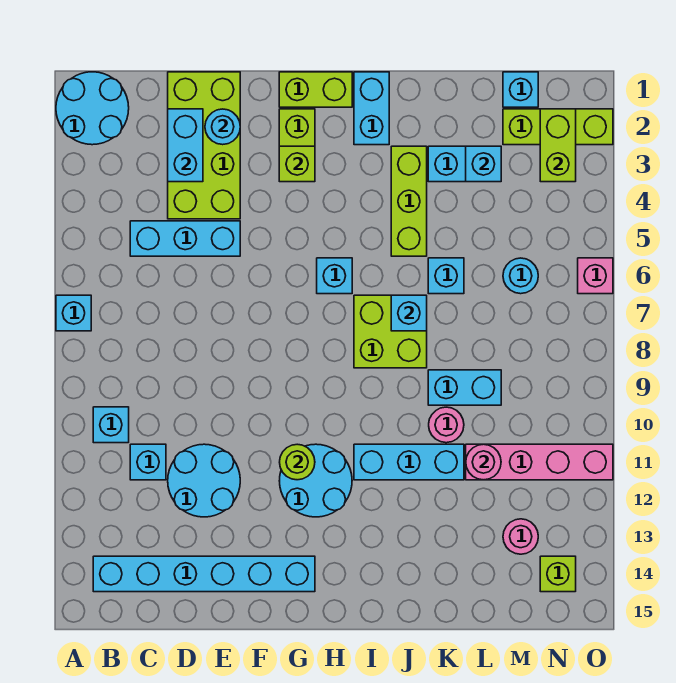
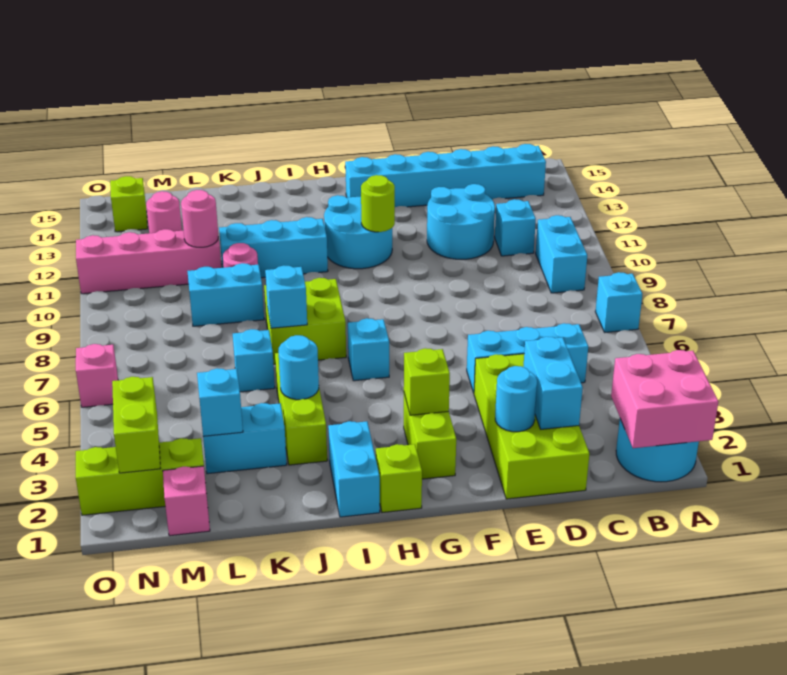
none -> pink brick A1:B2 level 2
cyan brick B10 level 1 -> cyan brick B9:B10 level 1
lime brick G1:H1 level 1 -> lime brick H1 level 1
cyan brick M1 level 1 -> pink brick M1 level 1
cyan round brick M6 level 1 -> cyan round brick J4 level 2

